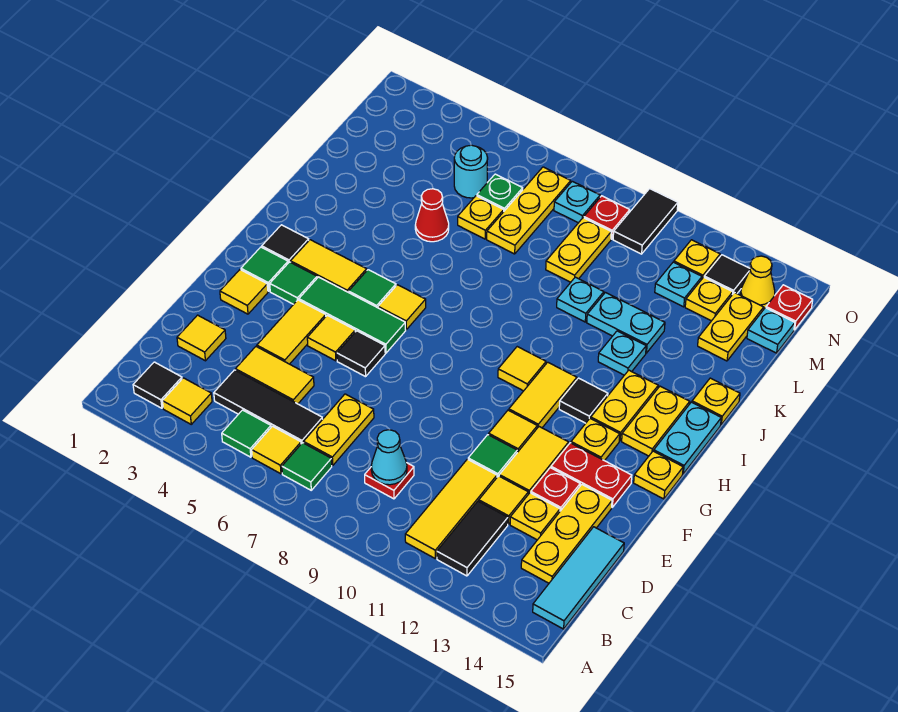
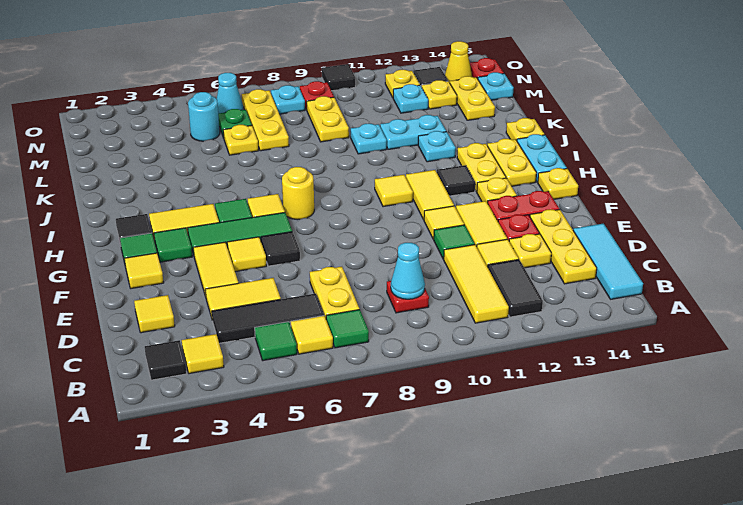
none -> yellow round brick H7 level 1
red cone K5 level 1 -> none
none -> cyan cone N6 level 1
black tile N10:O10 level 1 -> black tile O10 level 1

